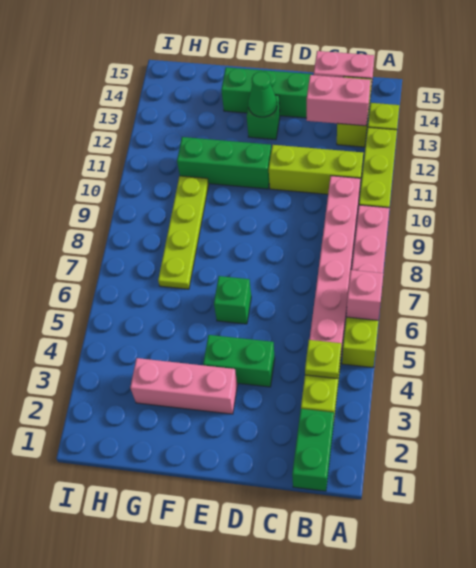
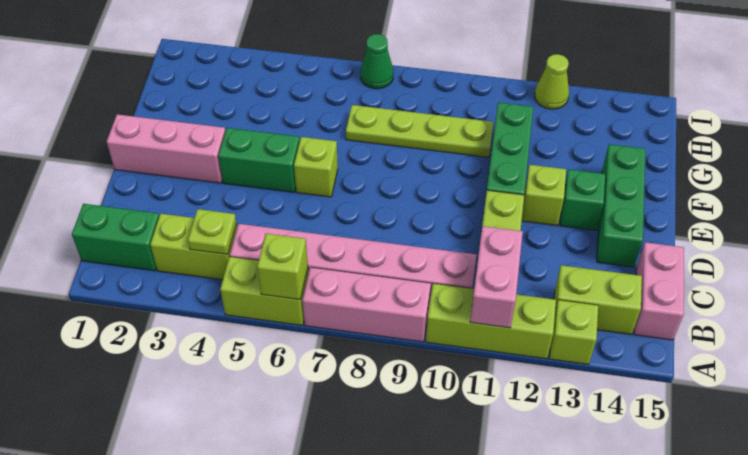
pink brick A6 level 2 -> lime brick A6 level 2
pink brick B13:C13 level 2 -> pink brick A11:B11 level 2
green brick D4:E4 level 1 -> green brick E4:E5 level 1
pink brick E3:G3 level 1 -> pink brick E1:E3 level 1
green brick E6 level 1 -> lime brick E6 level 1
none -> lime brick E12 level 1
green cone E13 level 2 -> green cone I7 level 1
none -> lime cone I12 level 1

